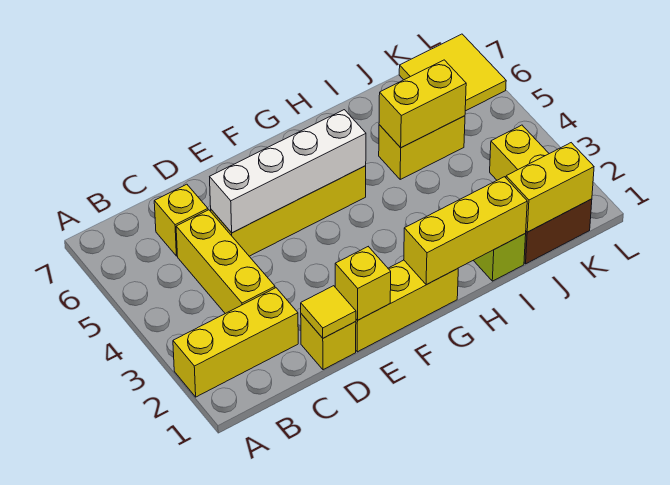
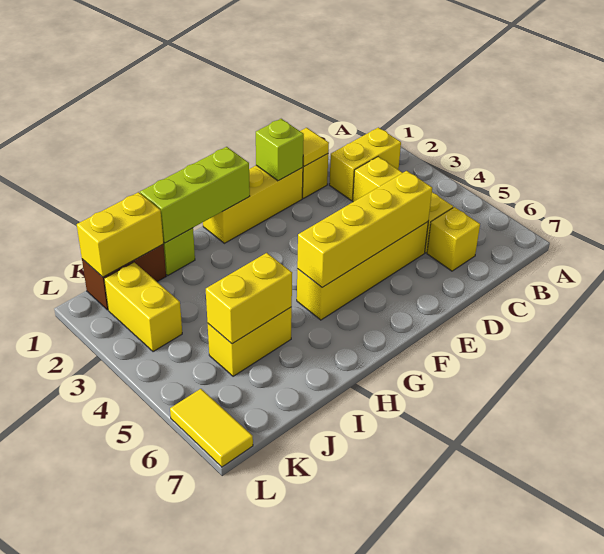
yellow brick A2:C2 level 1 -> yellow brick B2:C2 level 1
white brick D5:G5 level 2 -> yellow brick D5:G5 level 2
yellow brick E1 level 2 -> lime brick E1 level 2
yellow brick G1:I1 level 2 -> lime brick G1:I1 level 2
yellow tile K6:L7 level 1 -> yellow tile L6:L7 level 1

